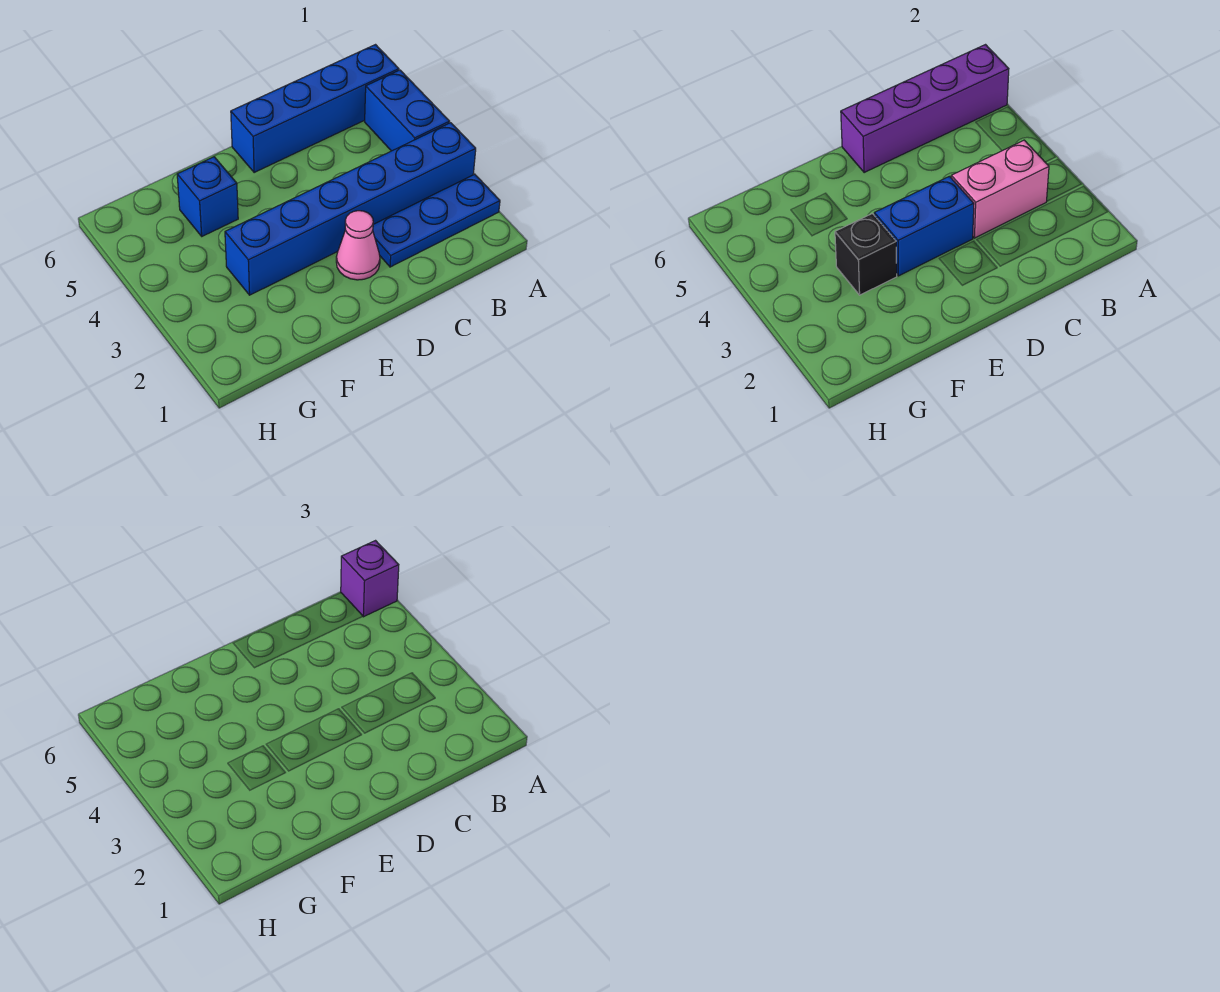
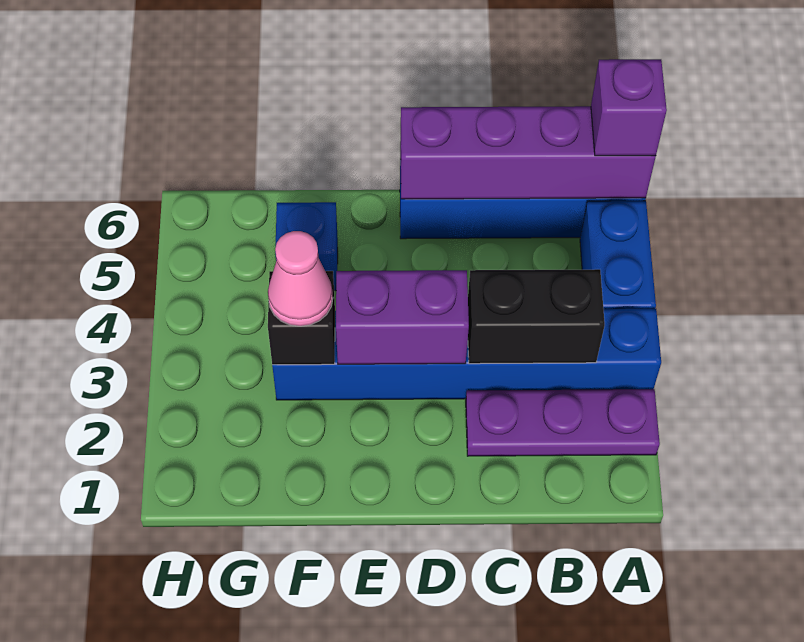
blue plate A2:C2 level 1 -> purple plate A2:C2 level 1
pink brick B3:C3 level 2 -> black brick B3:C3 level 2
pink cone D2 level 1 -> pink cone F3 level 3
blue brick D3:E3 level 2 -> purple brick D3:E3 level 2

